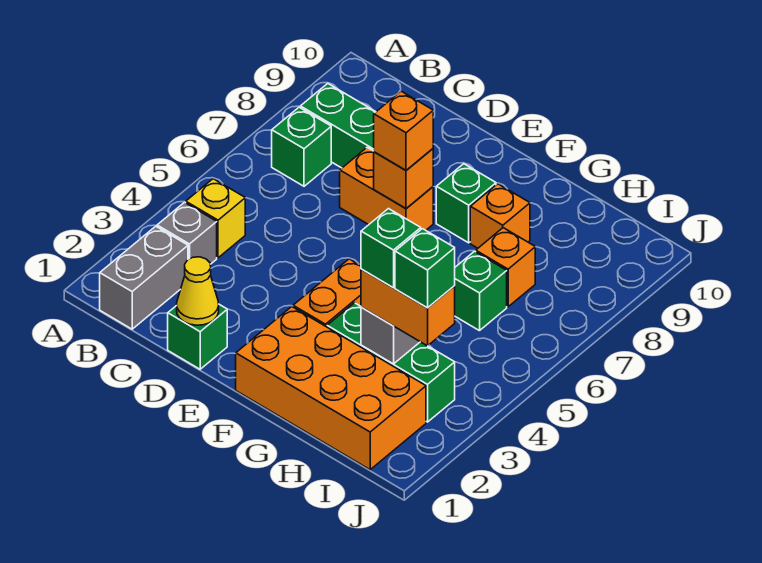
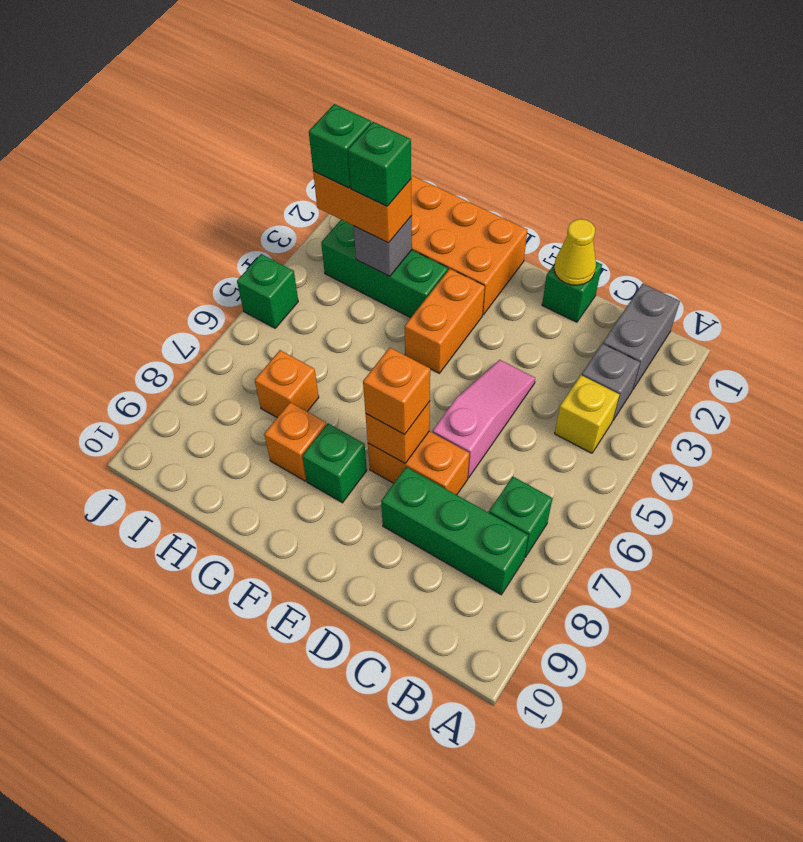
none -> pink slope D4:D6 level 1 top 6
green brick H6 level 1 -> green brick J5 level 1

